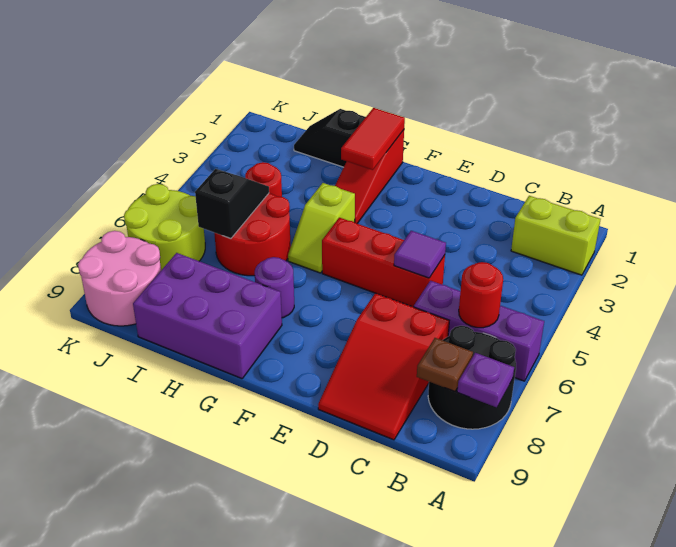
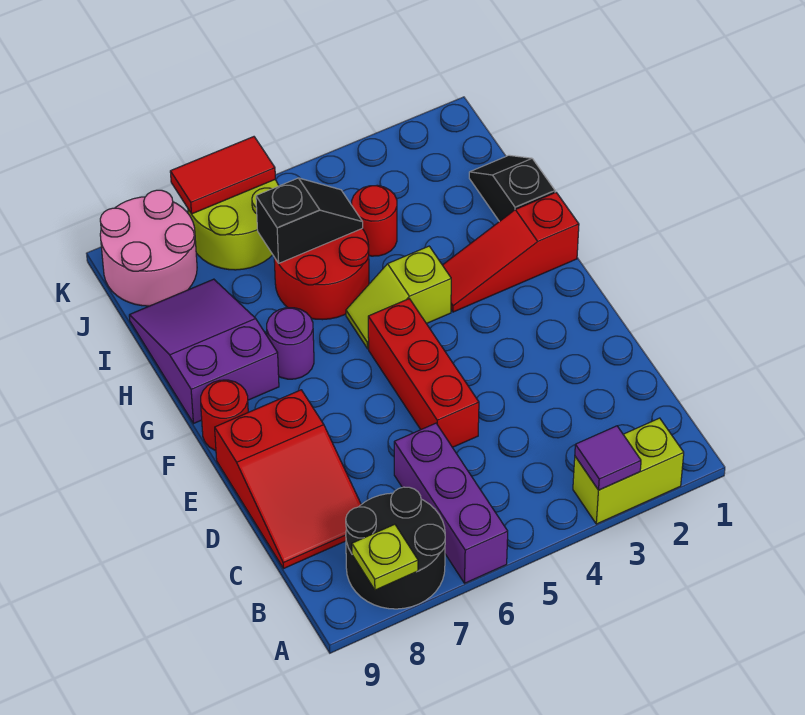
lime brick A2:B2 level 1 -> lime brick A2:A3 level 1
purple plate A8 level 2 -> lime plate A8 level 2
red round brick B6 level 2 -> red round brick F9 level 1
brown plate B8 level 2 -> none
red slope C7:D9 level 1 top 7 -> red slope C8:E9 level 1 top E
purple tile D5 level 2 -> purple tile A3 level 2
red tile G1:G2 level 2 -> red tile K6:K7 level 2
purple brick G8:I9 level 1 -> purple slope G8:I9 level 1 top G

